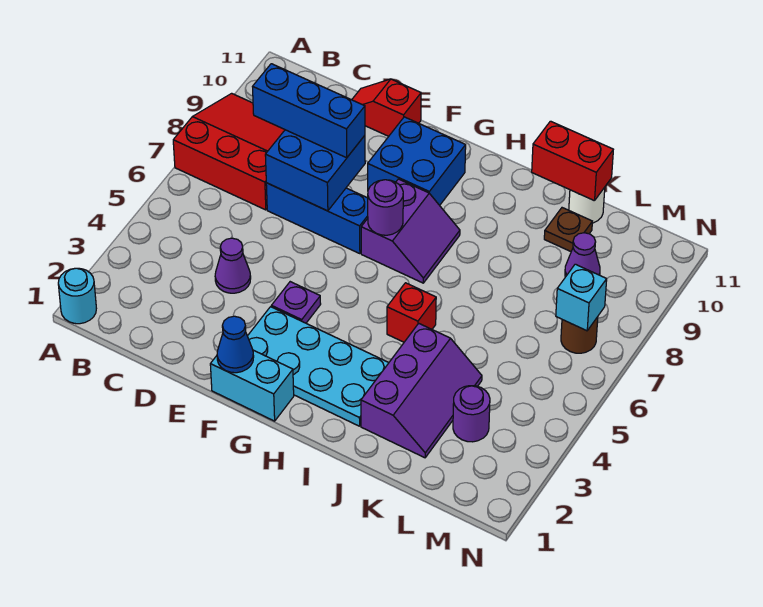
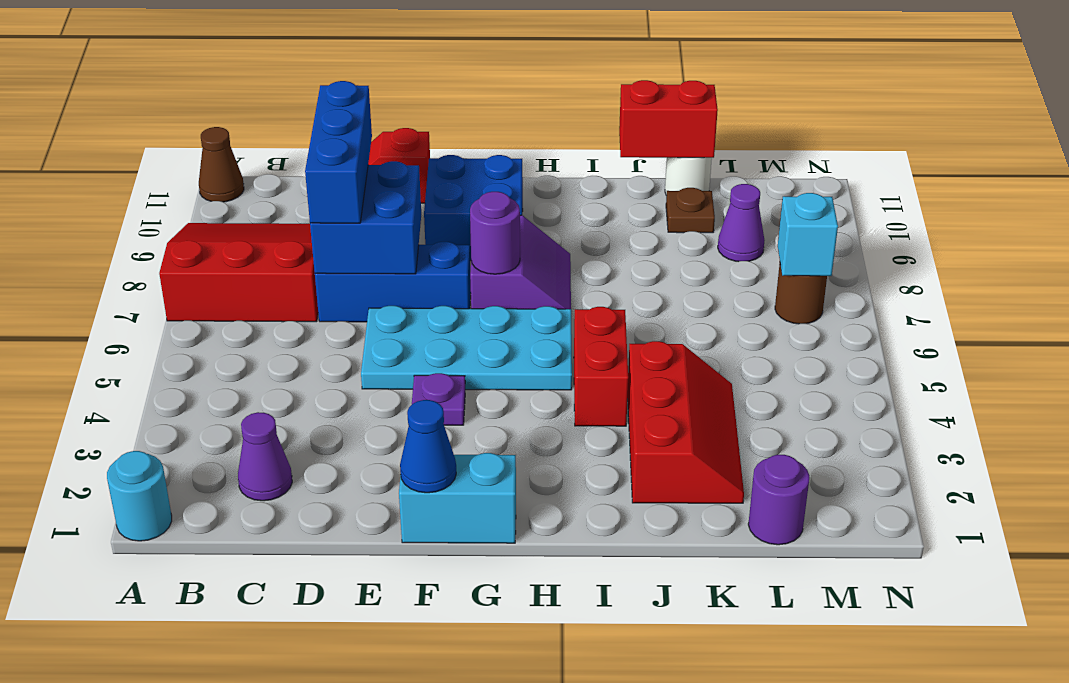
none -> brown cone A11 level 1
blue brick C8:E8 level 3 -> blue brick D7:D9 level 3
purple cone D4 level 1 -> purple cone C2 level 1
cyan plate F2:I3 level 1 -> cyan plate E5:H6 level 1
red brick I5 level 1 -> red brick I4:I5 level 1
purple slope J2:K4 level 1 top J -> red slope J2:K4 level 1 top J
purple round brick L3 level 1 -> purple round brick L1 level 1

